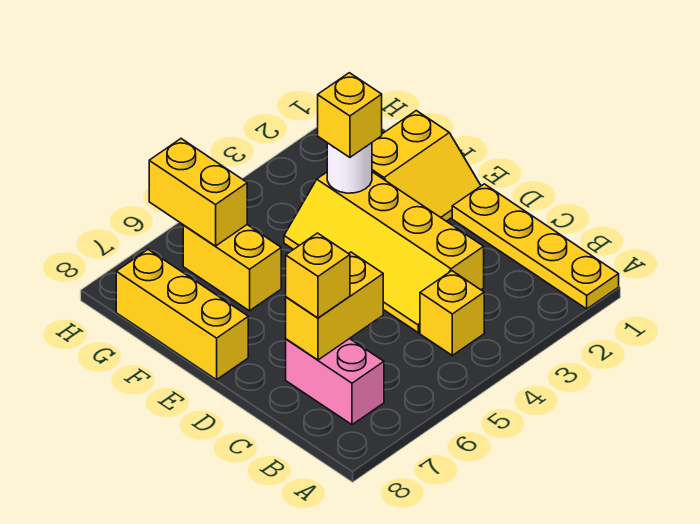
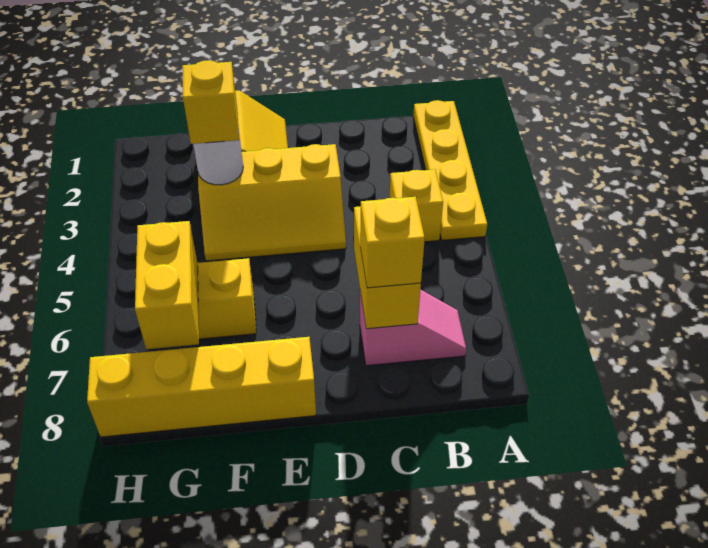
yellow plate A1:D1 level 1 -> yellow plate A1:A4 level 1
pink brick B7:C7 level 1 -> pink slope B7:C7 level 1 top C
yellow slope C3:F4 level 1 top 3 -> yellow slope D3:F4 level 1 top 3
yellow brick E8:G8 level 1 -> yellow brick E8:H8 level 1
yellow brick G6:H6 level 2 -> yellow brick G6:G7 level 2

